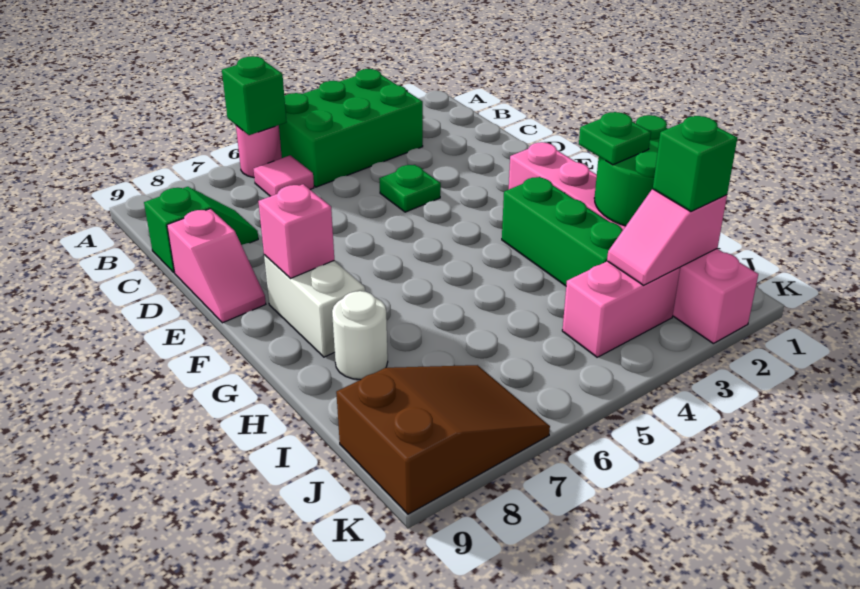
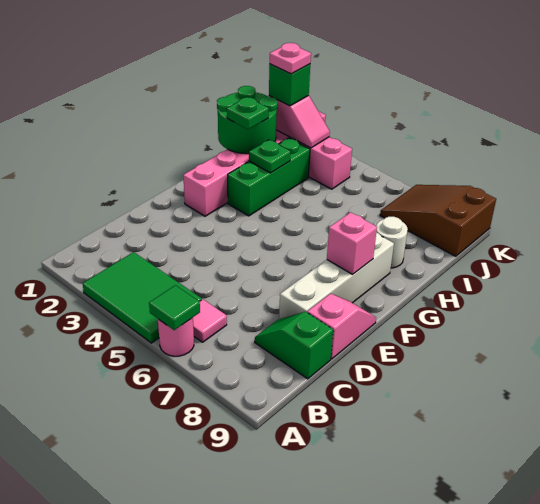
green brick A3:B5 level 1 -> green tile A3:B5 level 1
green brick A6 level 2 -> green tile A6 level 2
green plate D4 level 1 -> green plate H3 level 2
white brick F8:G8 level 1 -> white brick D8:G8 level 1
none -> pink plate J2 level 4

